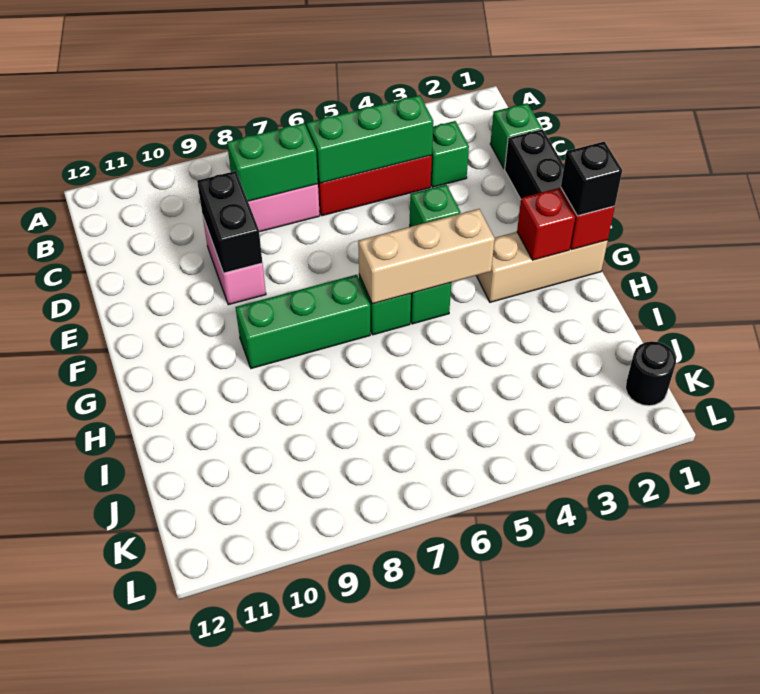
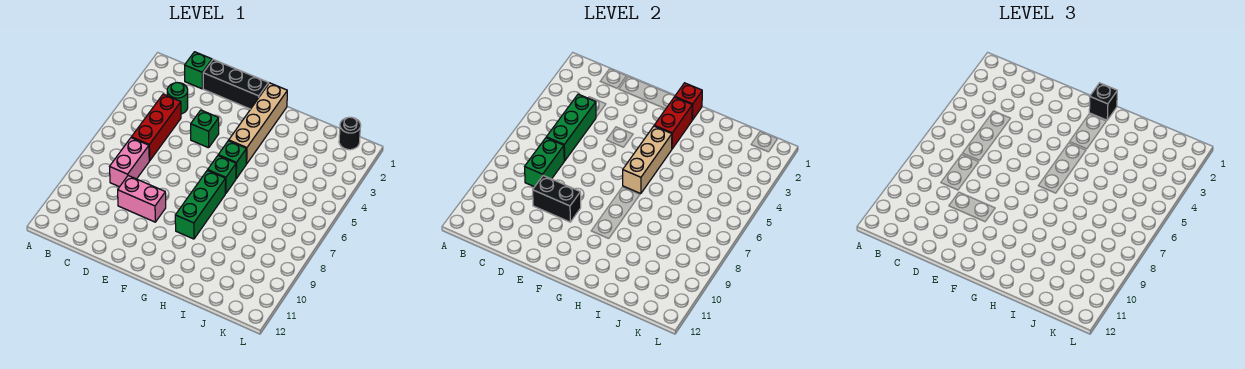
green brick C3 level 1 -> green round brick C3 level 1
tan brick G1:G3 level 1 -> tan brick G1:G4 level 1
red brick G2 level 2 -> red brick G2:G3 level 2

